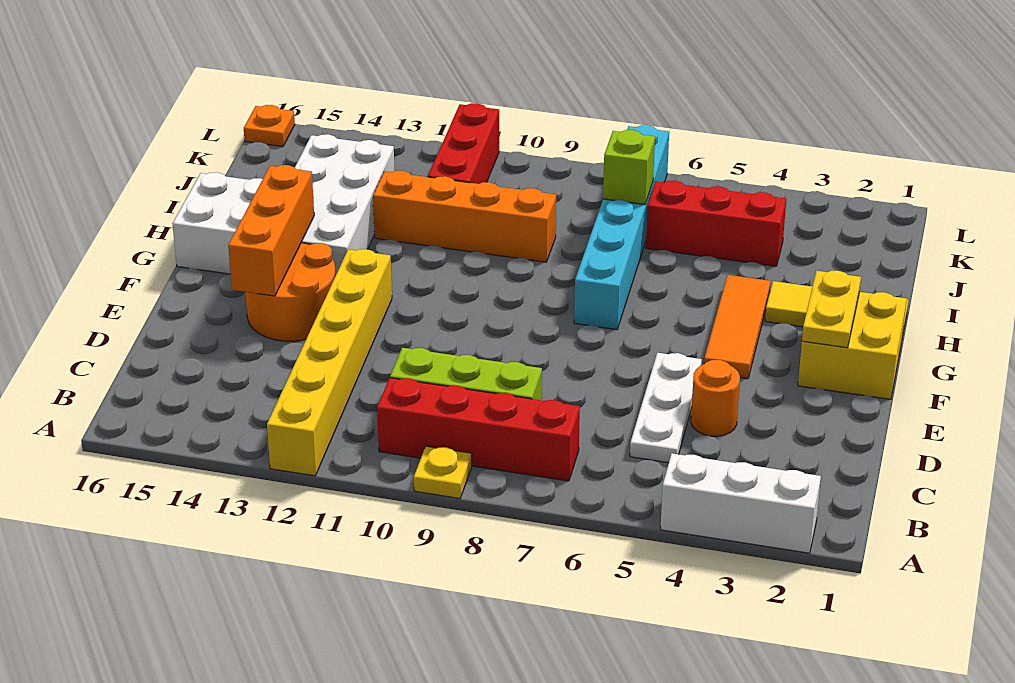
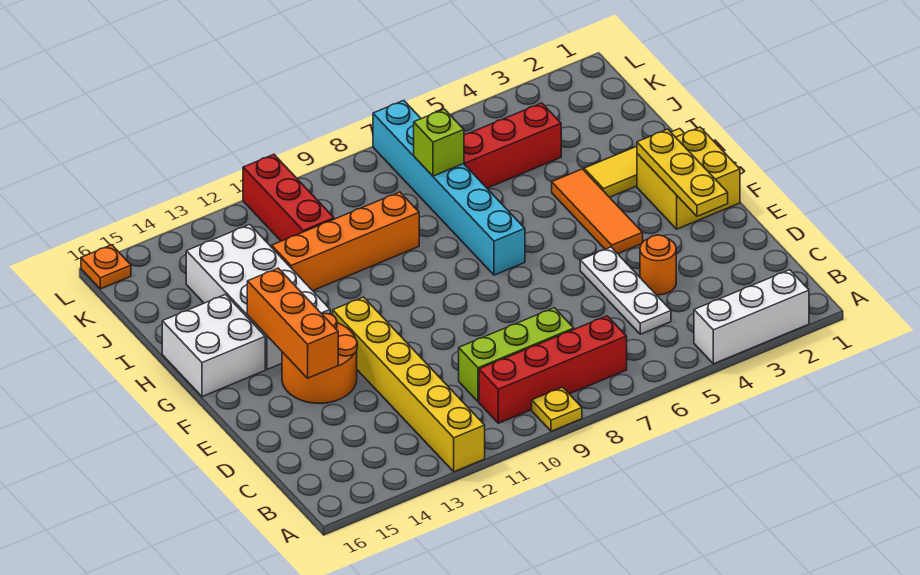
yellow plate F2:G2 level 2 -> yellow plate E2:G2 level 2

